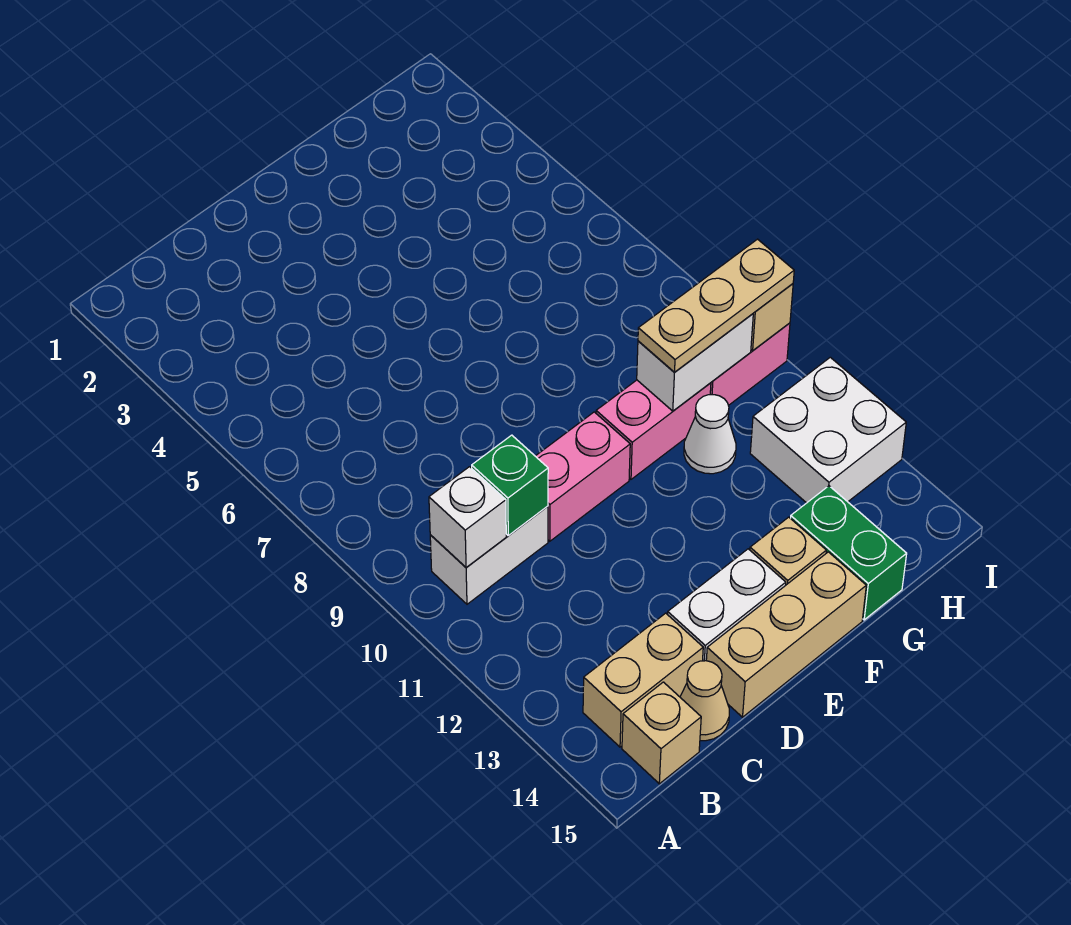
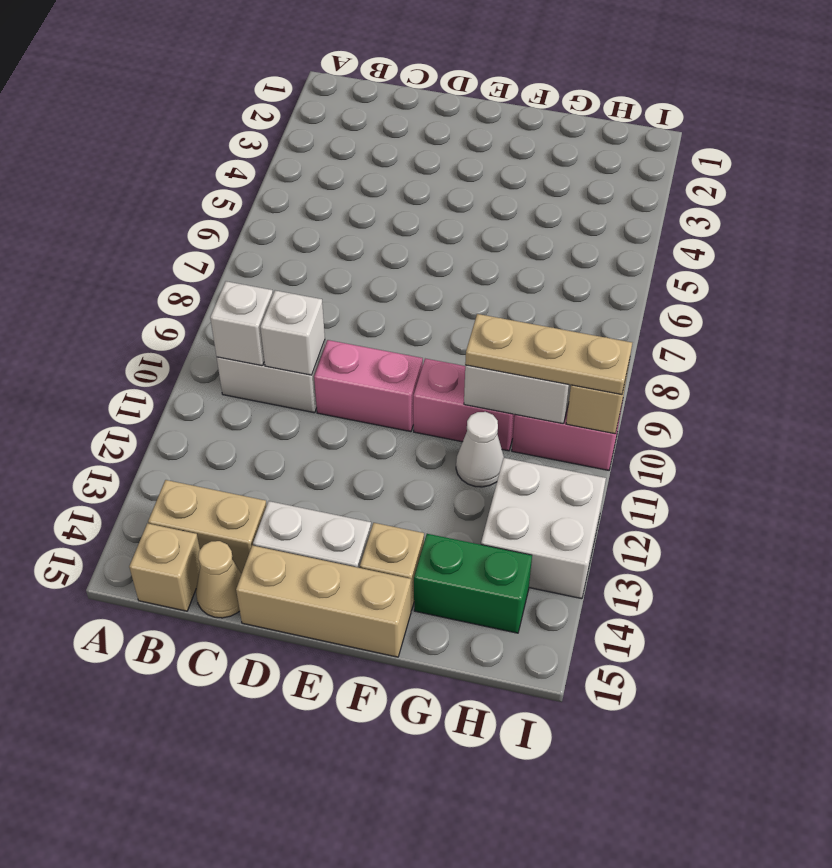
green brick C10 level 2 -> white brick C10 level 2
green brick G14:G15 level 1 -> green brick G14:H14 level 1

